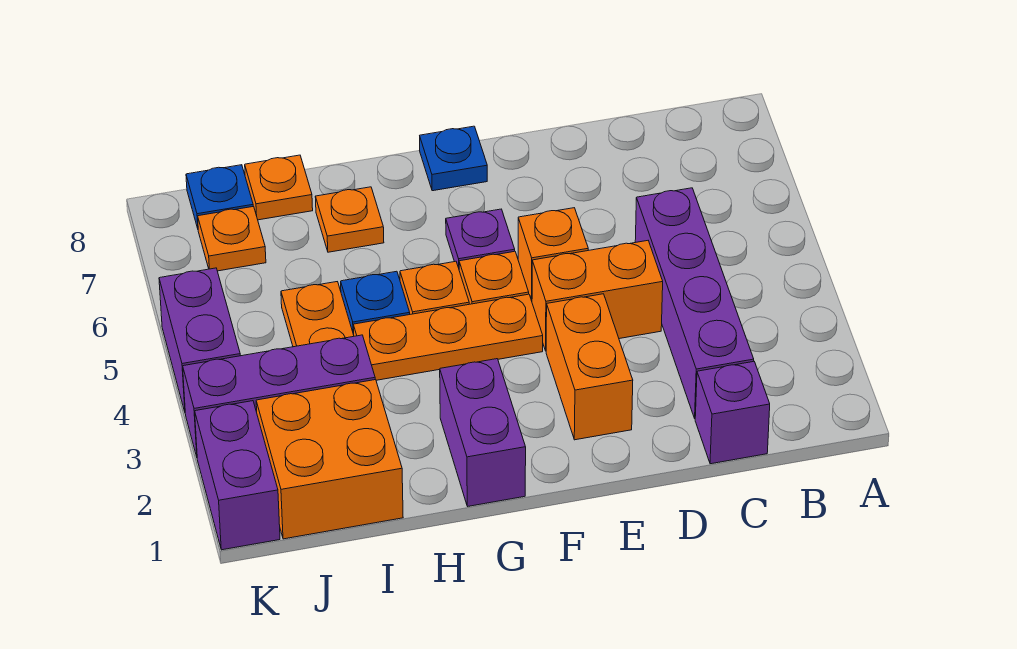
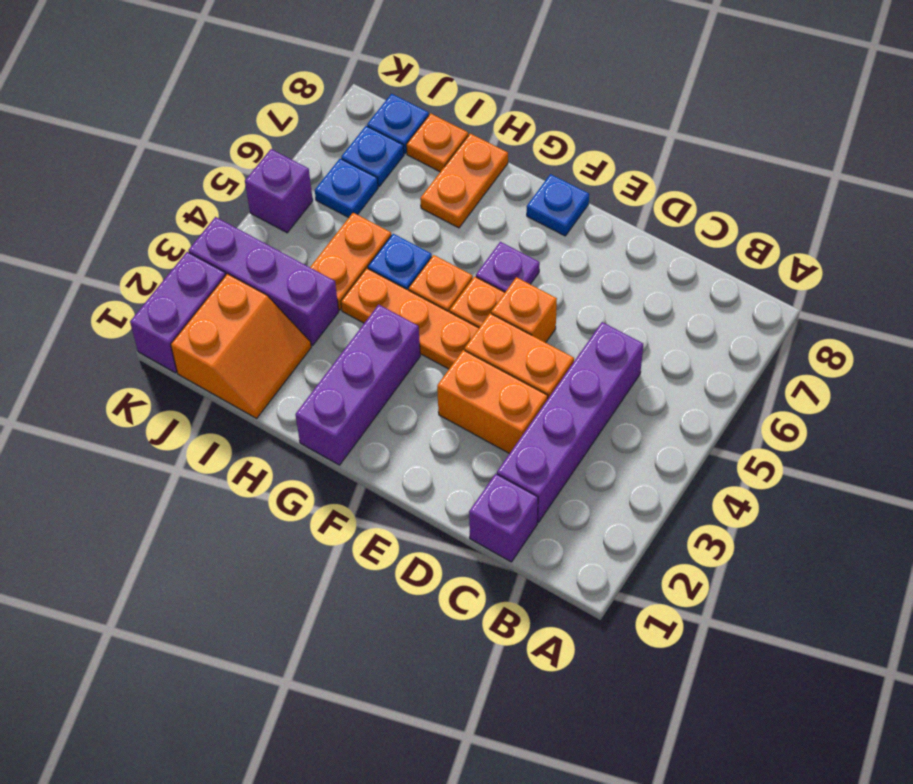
orange brick E2:E3 level 1 -> orange brick D3:E3 level 1
purple brick G1:G2 level 1 -> purple brick G1:G3 level 1
orange plate H7 level 1 -> orange plate H7:H8 level 1
orange brick I1:J2 level 1 -> orange slope I1:J2 level 1 top J
none -> blue plate J6 level 1
orange plate J7 level 1 -> blue plate J7 level 1
purple brick K4:K5 level 1 -> purple brick K5 level 1

